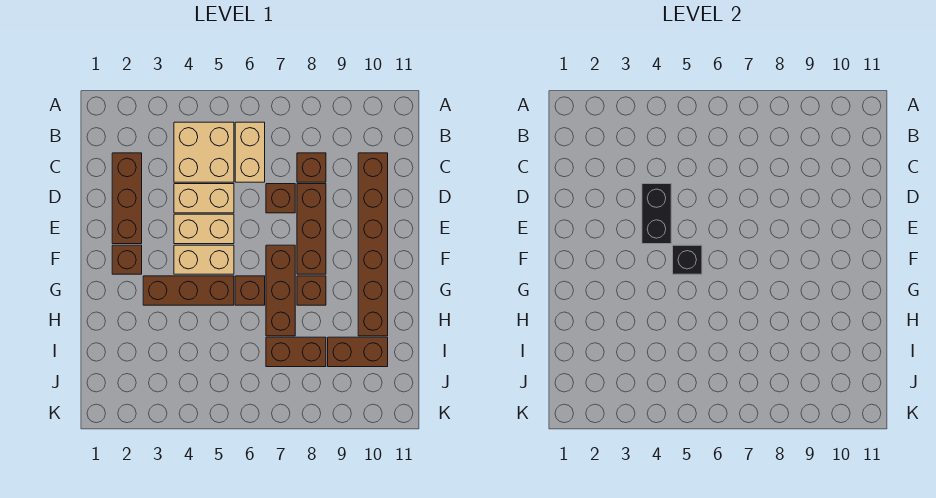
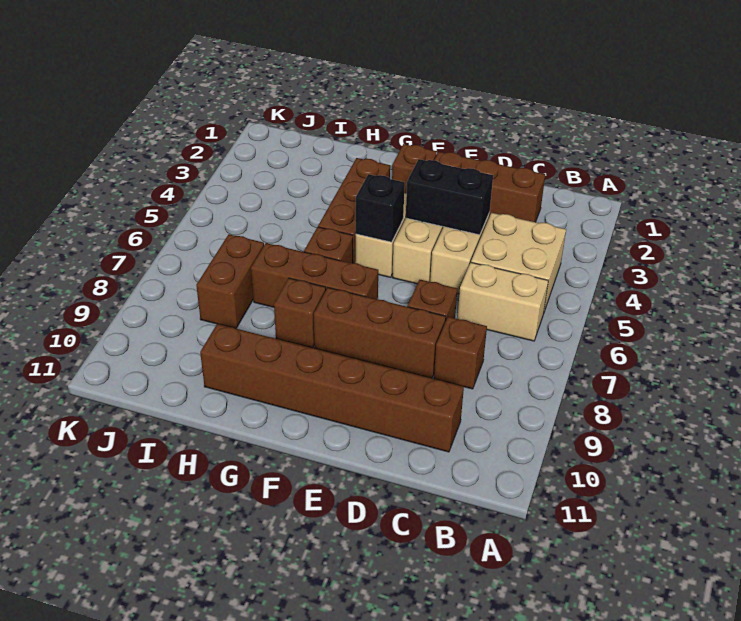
brown brick I9:I10 level 1 -> none

